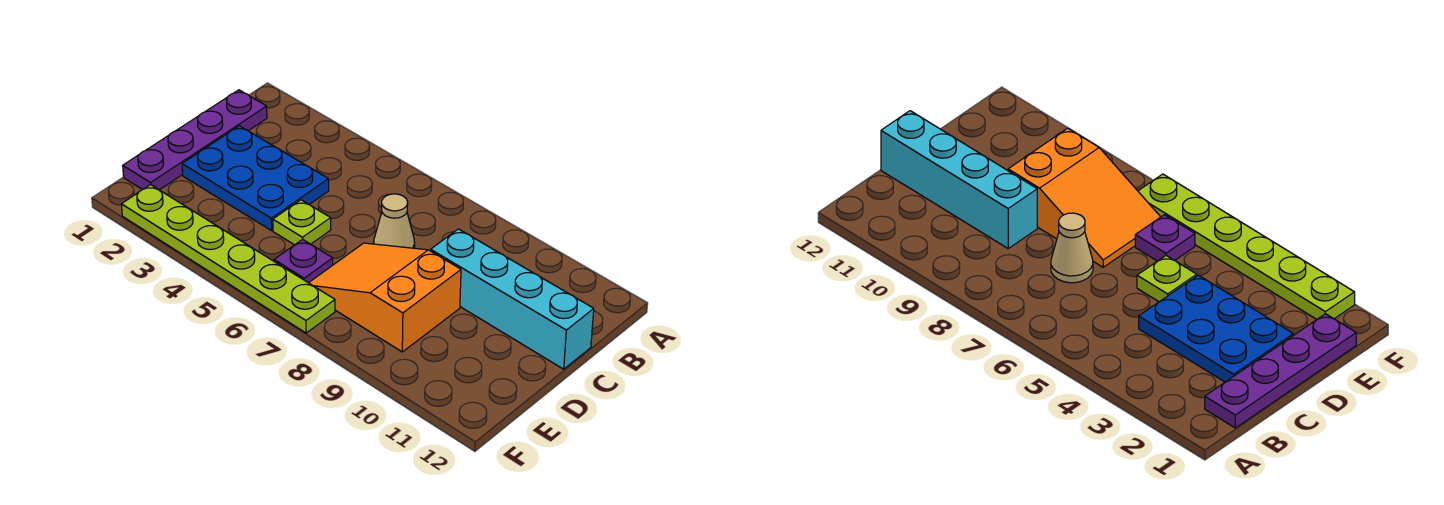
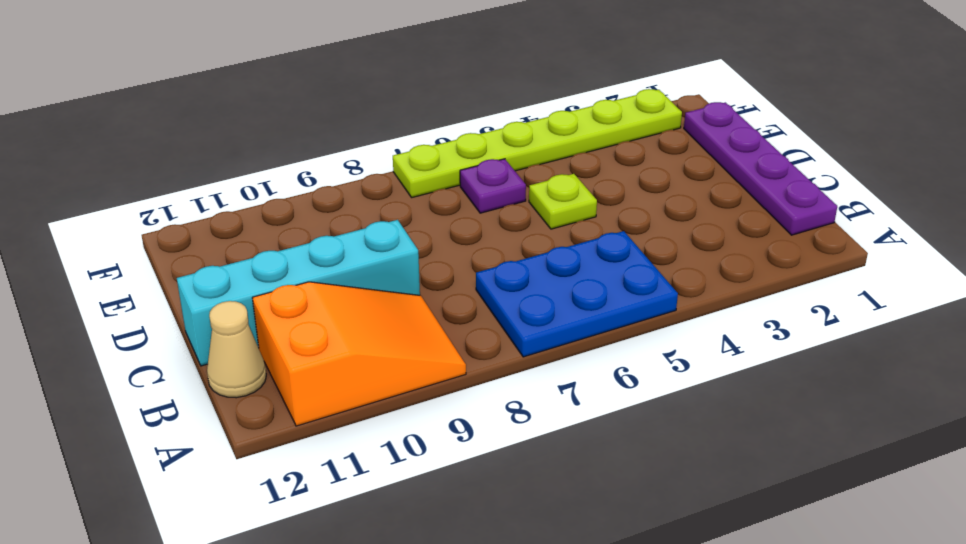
blue plate C2:D4 level 1 -> blue plate A5:B7 level 1
tan cone C7 level 1 -> tan cone B12 level 1
orange slope D7:E9 level 1 top 9 -> orange slope A9:B11 level 1 top 11

